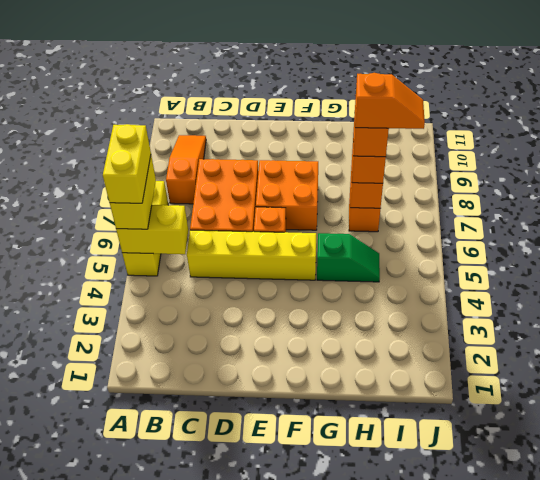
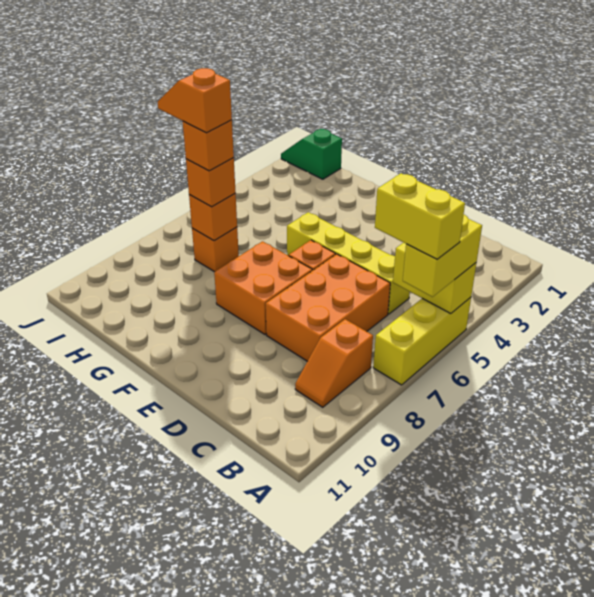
yellow brick A5:A6 level 4 -> yellow brick A6:B6 level 4
orange slope B8:B10 level 1 top 8 -> orange slope B8:B9 level 1 top 8
green slope G5:H5 level 1 top G -> green slope I1:J1 level 1 top I

